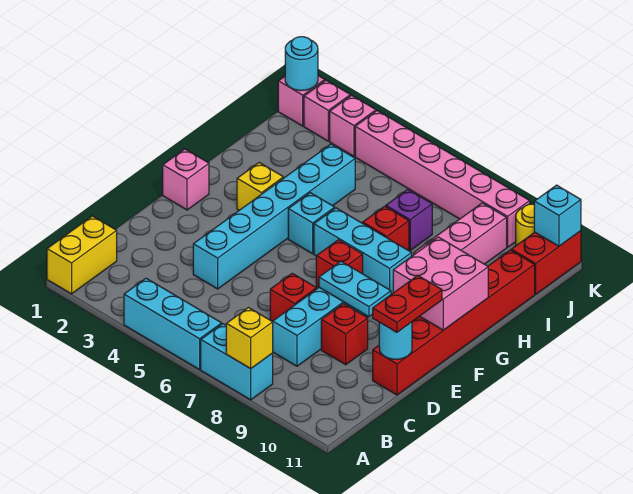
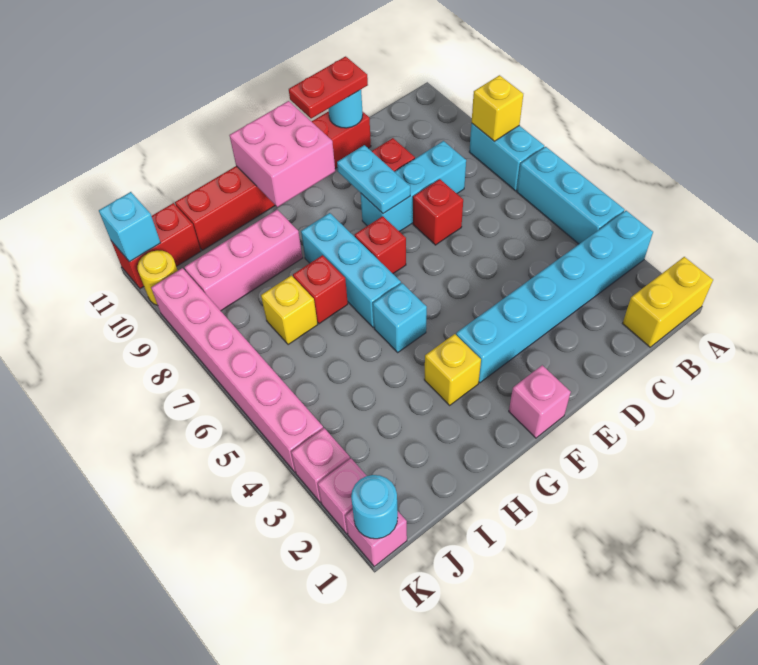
cyan brick D4:I4 level 1 -> cyan brick A3:F3 level 1
purple brick I7 level 1 -> yellow brick I7 level 1

